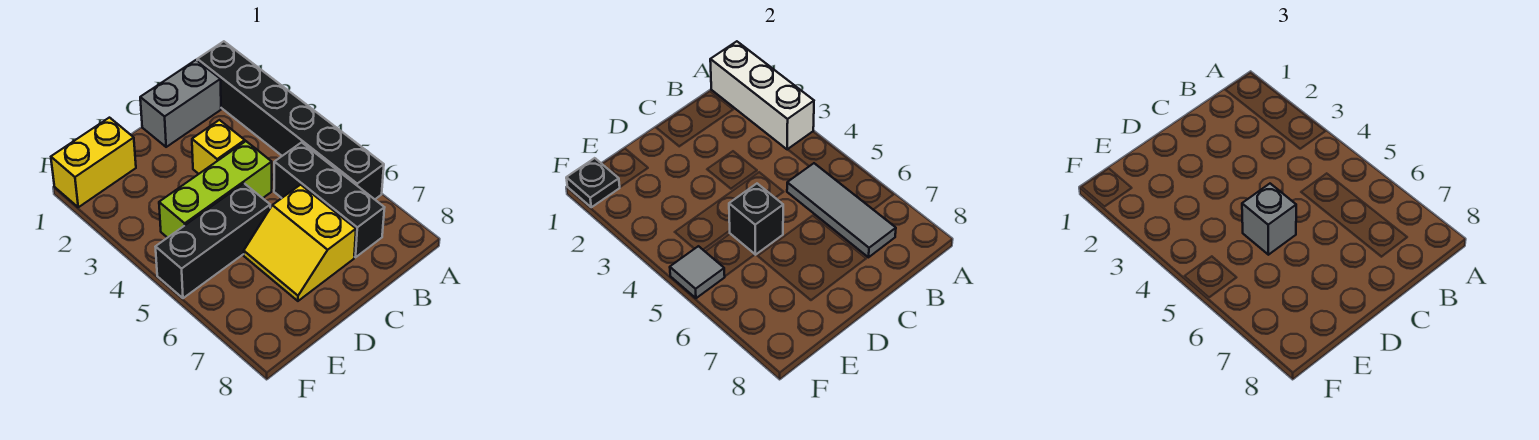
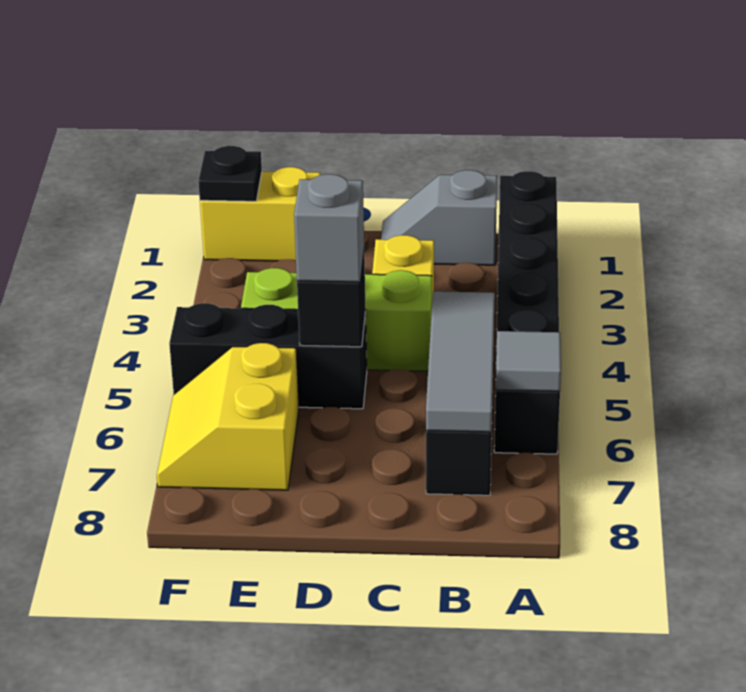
white brick A1:A3 level 2 -> none
grey brick B1:C1 level 1 -> grey slope B1:C1 level 1 top B
yellow slope C6:D7 level 1 top C -> yellow slope E6:F7 level 1 top E
grey tile F5 level 2 -> grey tile A6 level 2

